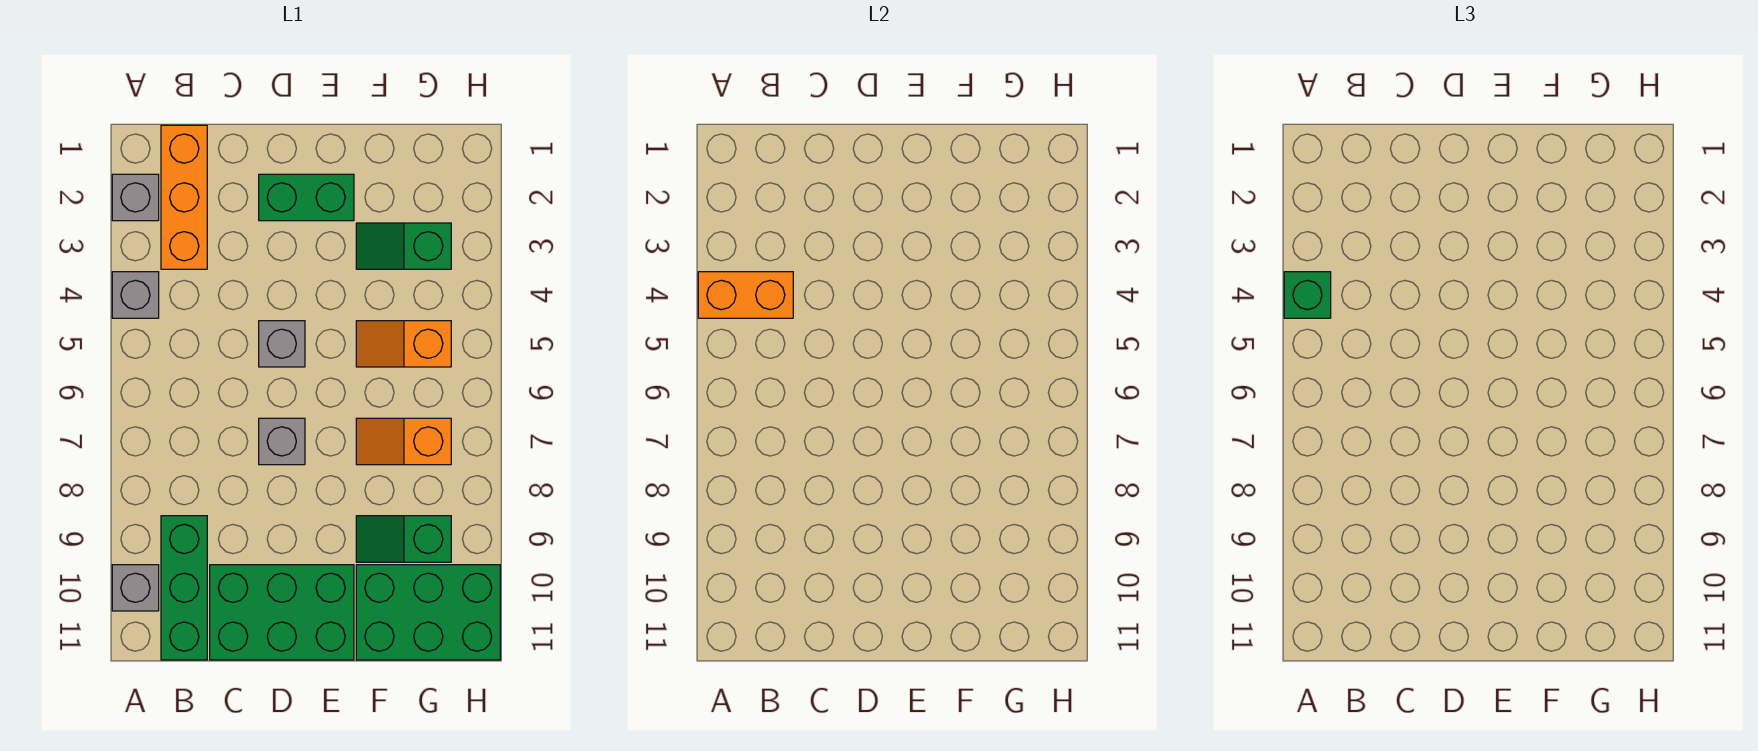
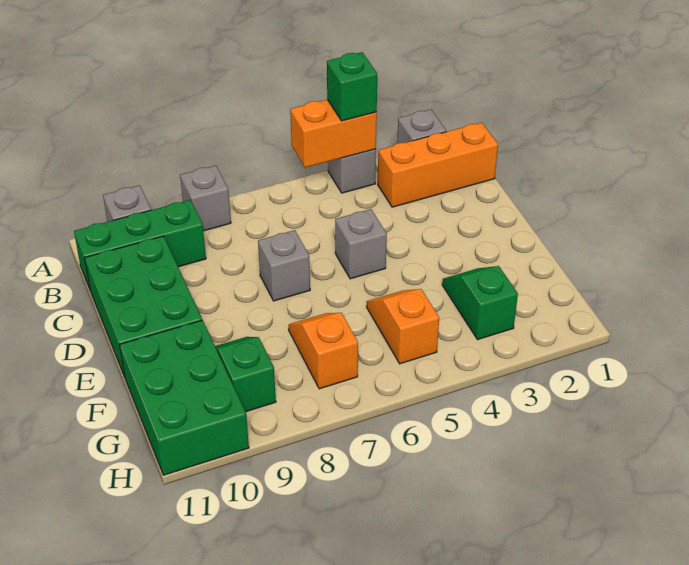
orange brick A4:B4 level 2 -> orange brick A4:A5 level 2
none -> grey brick A8 level 1
green brick D2:E2 level 1 -> none

